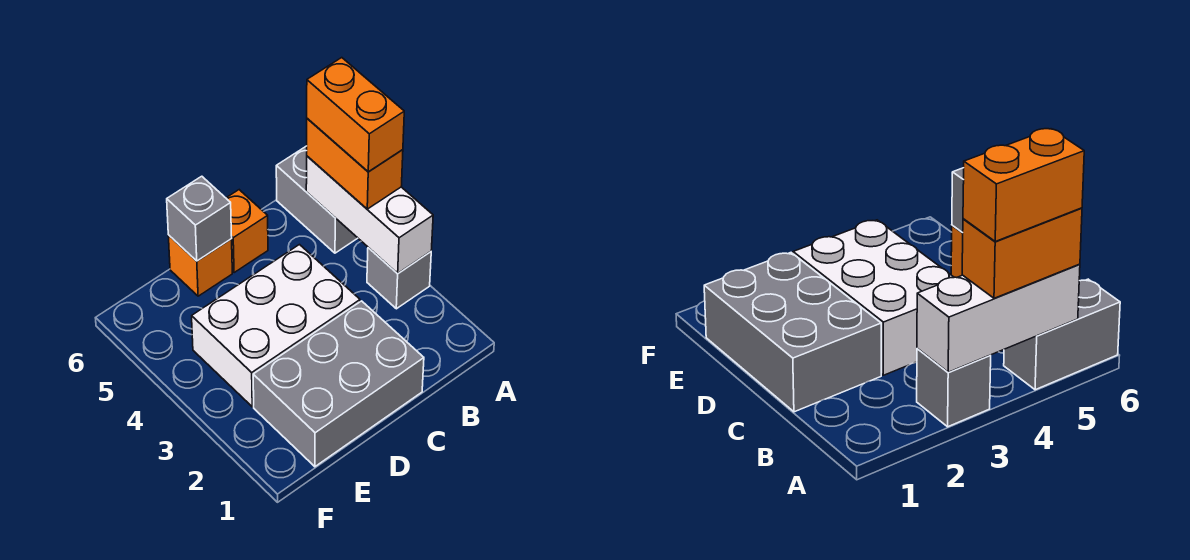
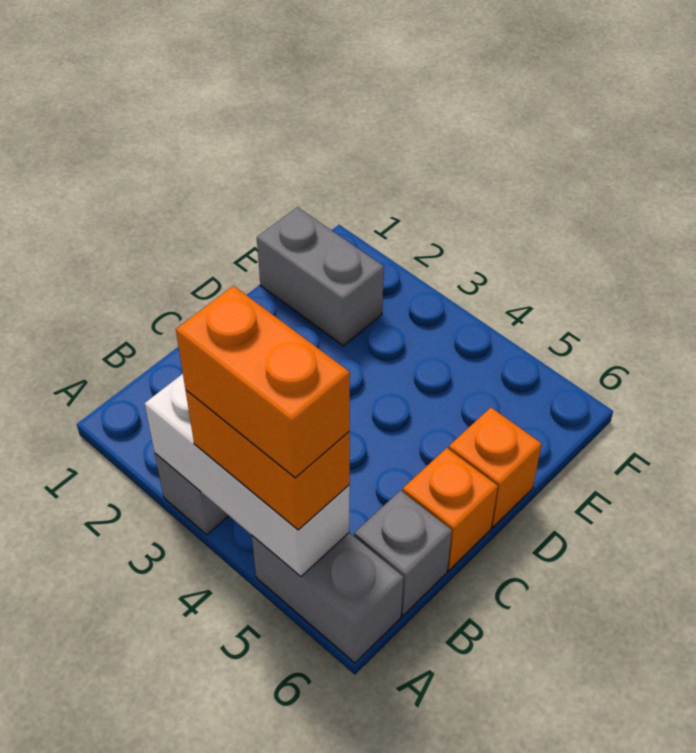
grey brick C1:E2 level 1 -> grey brick E1:E2 level 1
white brick C3:E4 level 1 -> none
grey brick D6 level 2 -> grey brick B6 level 1

